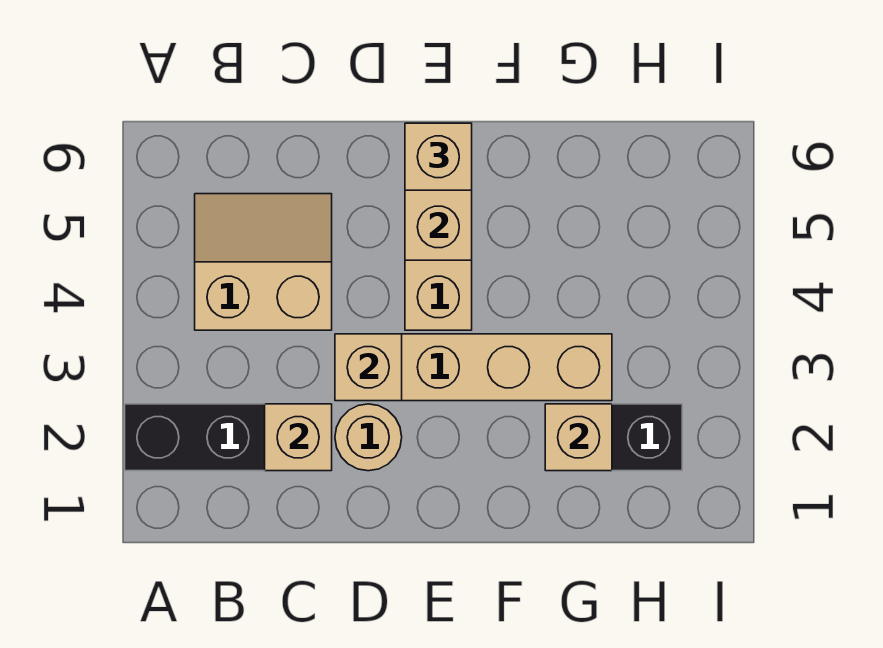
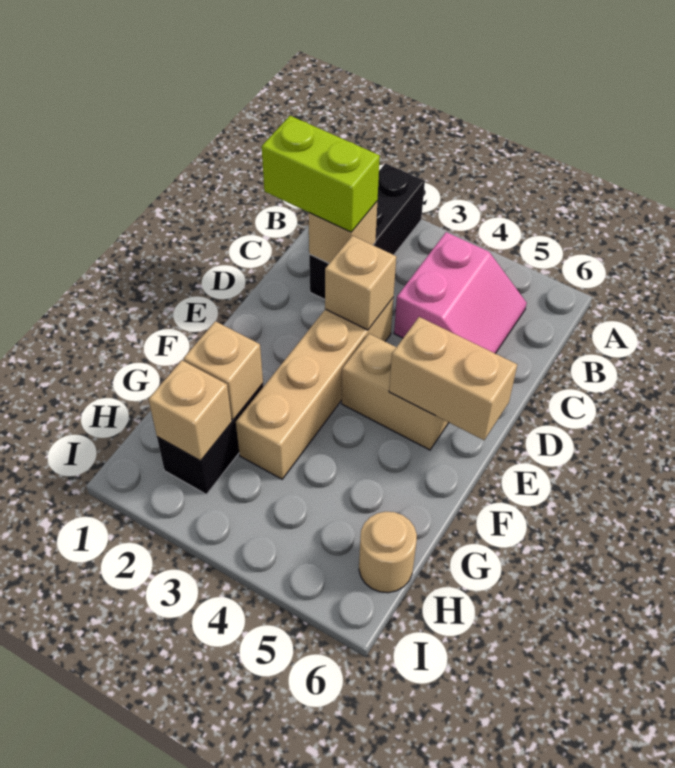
tan slope B4:C5 level 1 top 4 -> pink slope B4:C5 level 1 top 4
none -> lime brick C1:C2 level 3
tan round brick D2 level 1 -> tan round brick H6 level 1
tan brick E6 level 3 -> tan brick H2 level 2

